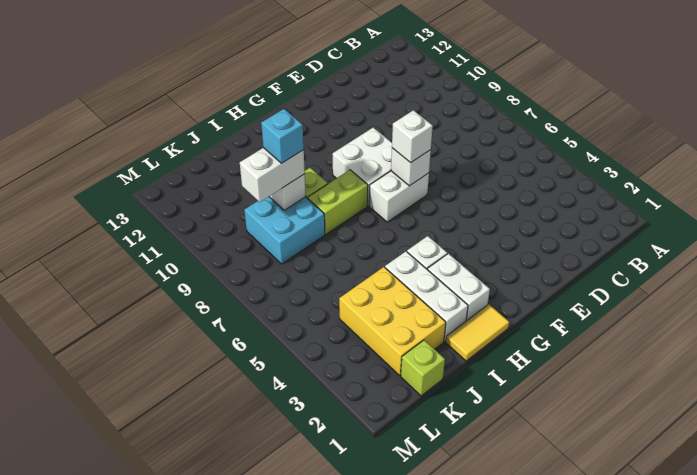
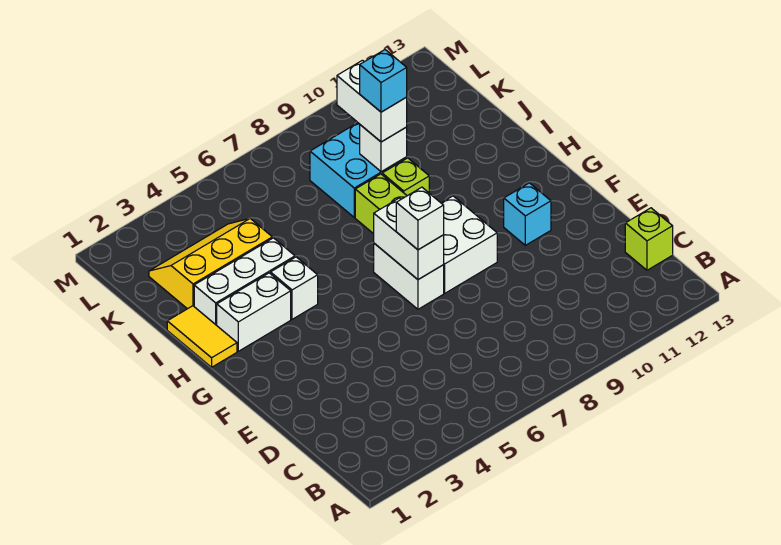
white brick F7 level 2 -> white brick F7:G7 level 2
none -> cyan brick F11 level 1
yellow brick J2:K4 level 1 -> yellow slope J2:K4 level 1 top J
lime brick K1 level 1 -> lime brick C13 level 1

